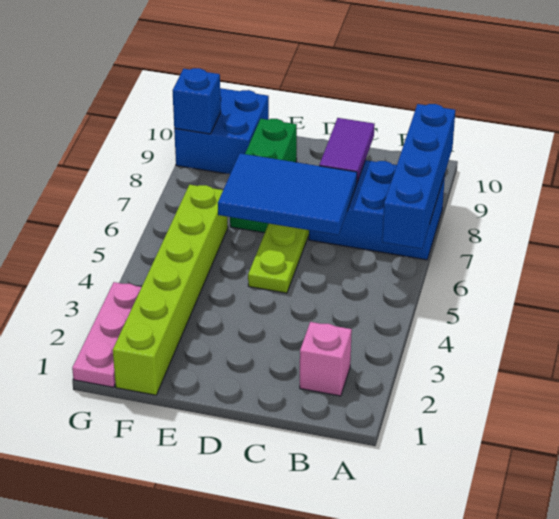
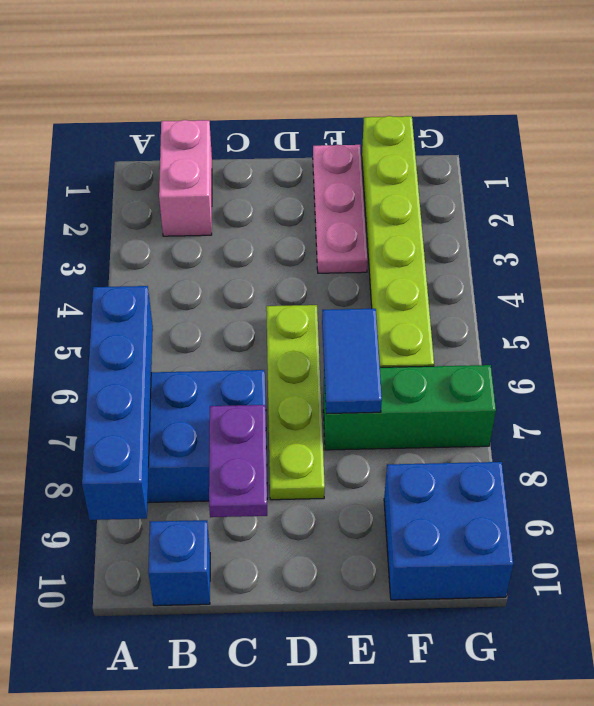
pink brick B2 level 1 -> pink brick B1:B2 level 1
blue tile C6:E7 level 2 -> blue tile E6:E7 level 2
purple tile C8:C9 level 2 -> purple plate C8:C9 level 2
green brick E7:E9 level 1 -> green brick E7:G7 level 1
pink plate G1:G3 level 1 -> pink plate E1:E3 level 1
blue brick G9 level 2 -> blue brick B10 level 1

